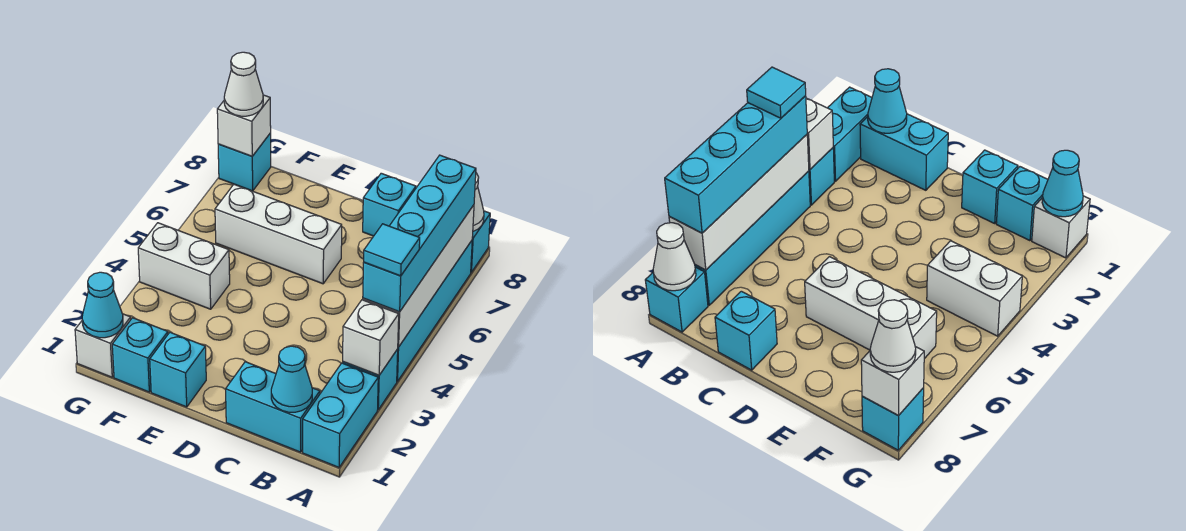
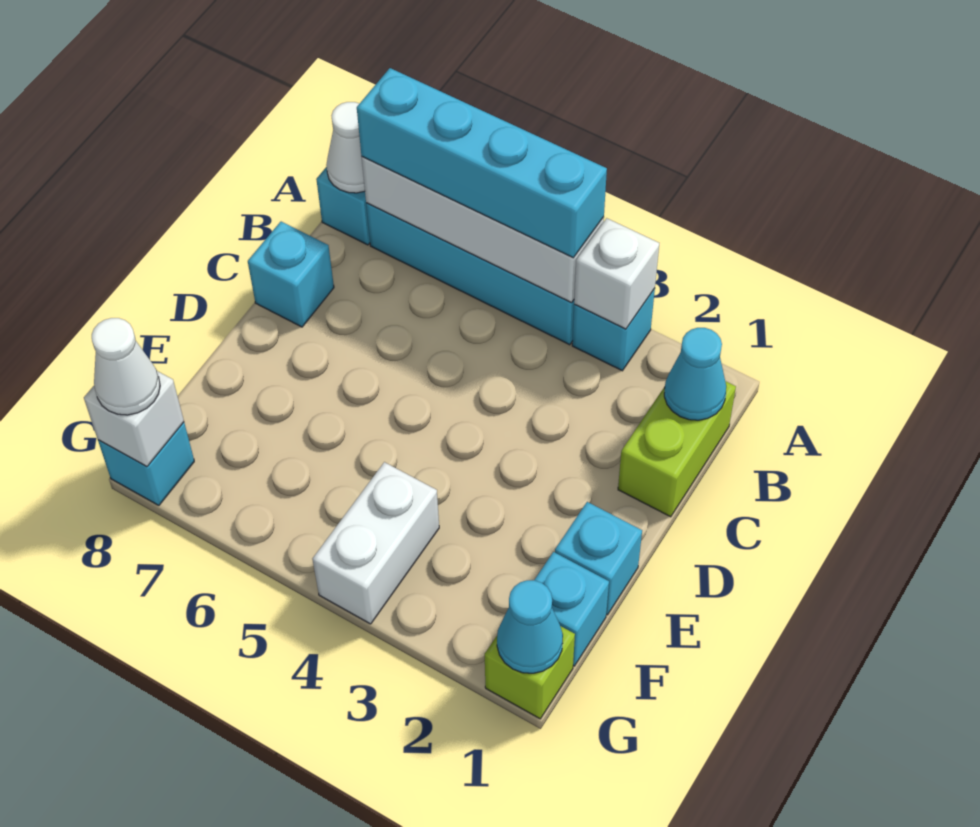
cyan brick A1:A2 level 1 -> none
cyan tile A4 level 4 -> none
cyan brick B1:C1 level 1 -> lime brick B1:C1 level 1
white brick D6:F6 level 1 -> none
white brick G1 level 1 -> lime brick G1 level 1

